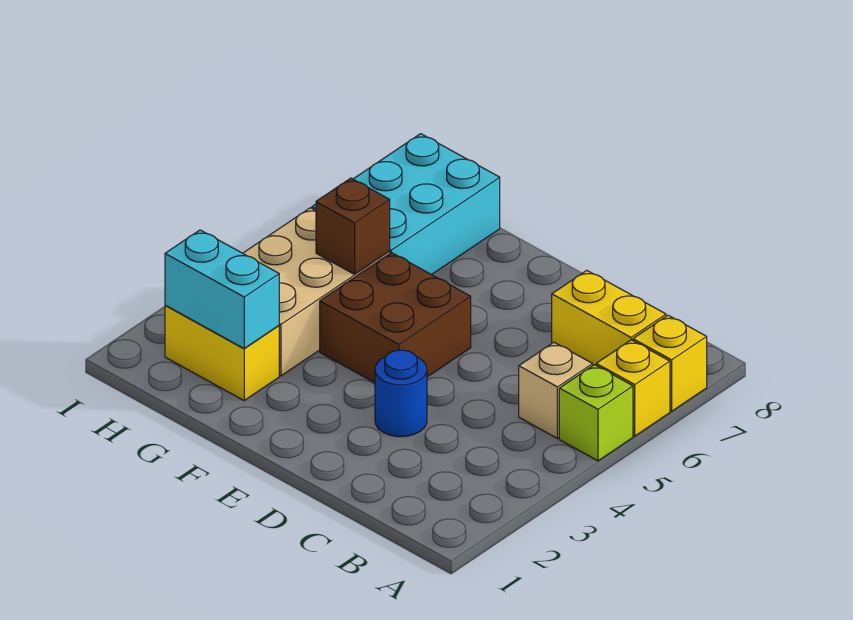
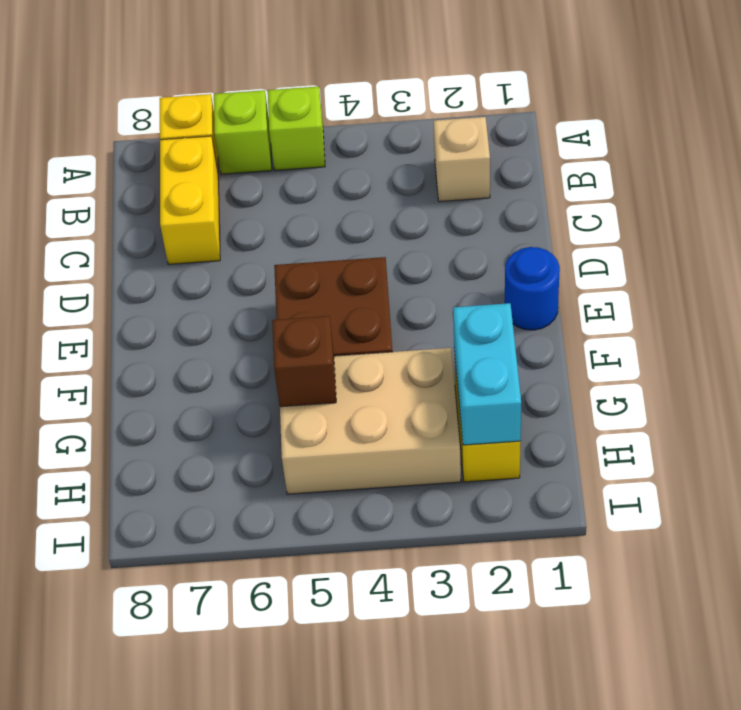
yellow brick A6 level 1 -> lime brick A6 level 1
tan brick B5 level 1 -> tan brick B2 level 1
blue round brick D3 level 1 -> blue round brick E1 level 1
cyan brick G6:H8 level 1 -> none

